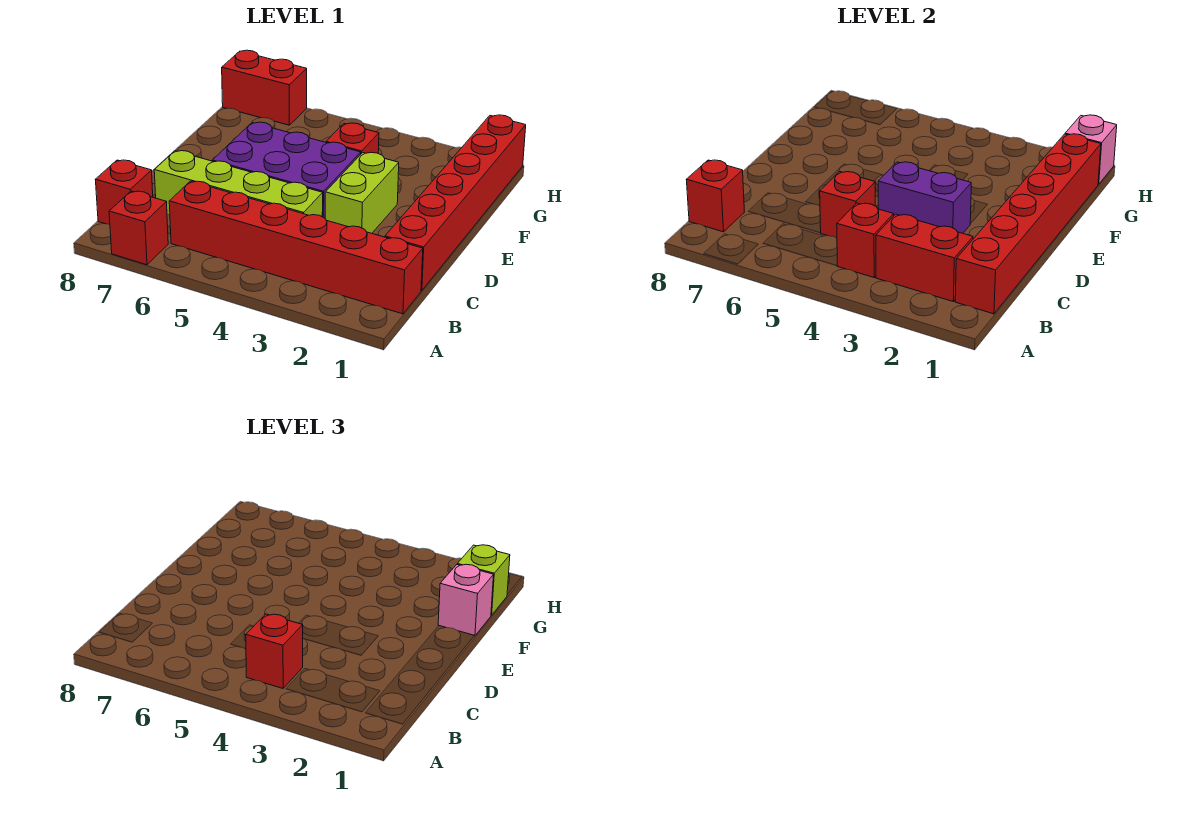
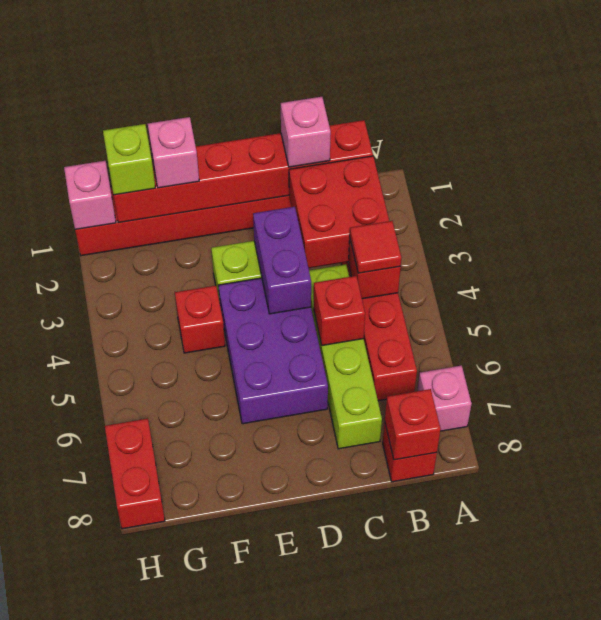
red brick A7 level 1 -> pink brick A7 level 1
red brick B2:B3 level 2 -> red brick B2:C3 level 2
red brick B4 level 3 -> red tile B4 level 3
none -> pink brick C1 level 3

